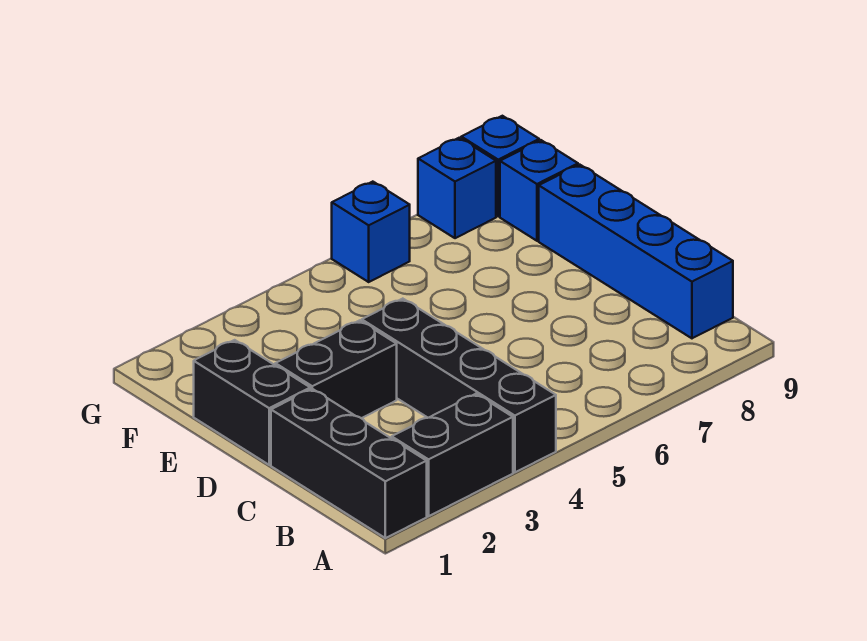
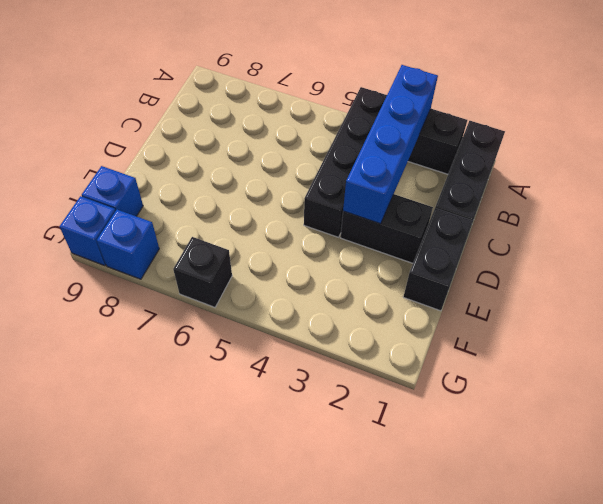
blue brick B9:E9 level 1 -> blue brick A3:D3 level 2
blue brick G6 level 1 -> black brick G6 level 1

